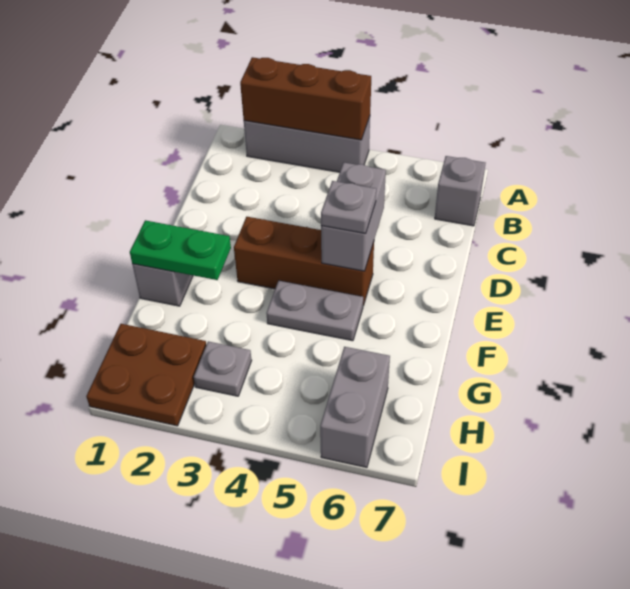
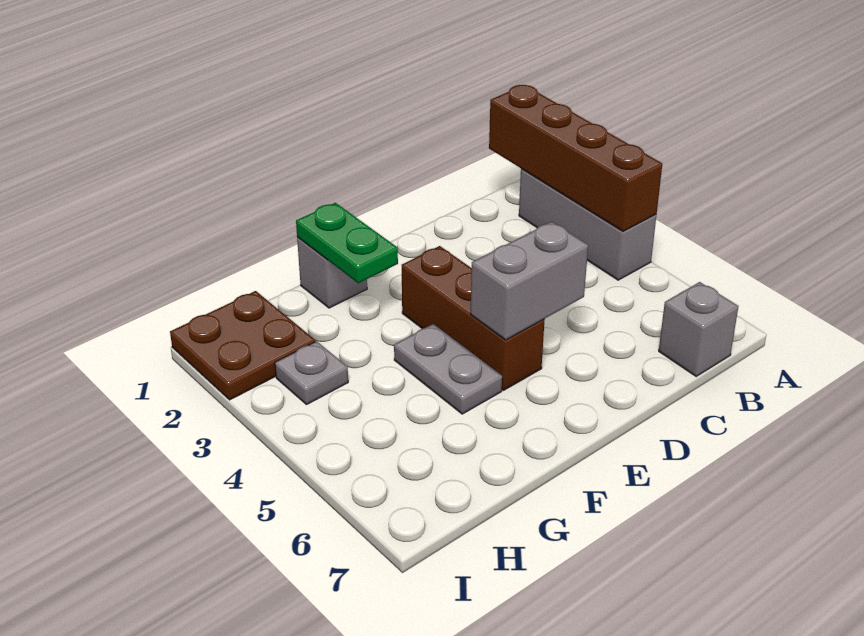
brown brick A2:A4 level 2 -> brown brick A1:A4 level 2
grey plate E5 level 3 -> none
grey brick H6:I6 level 1 -> none

